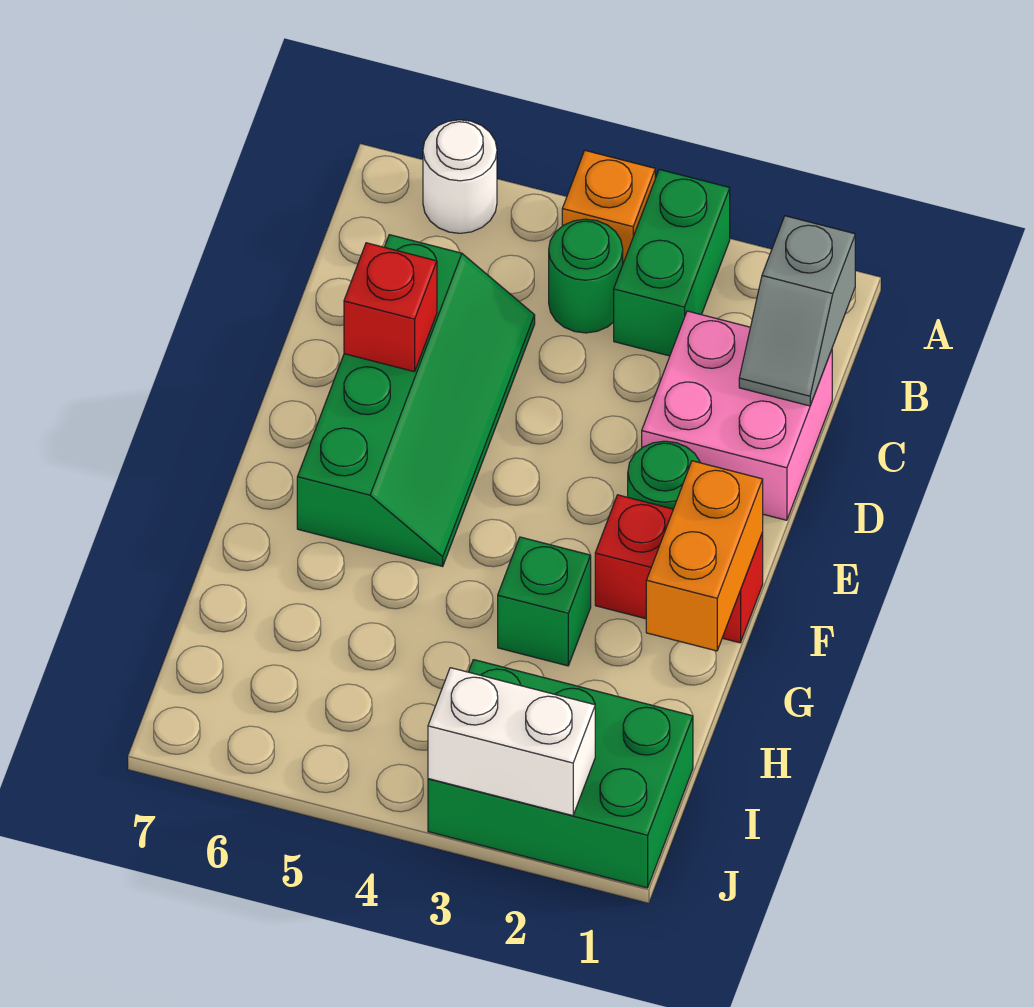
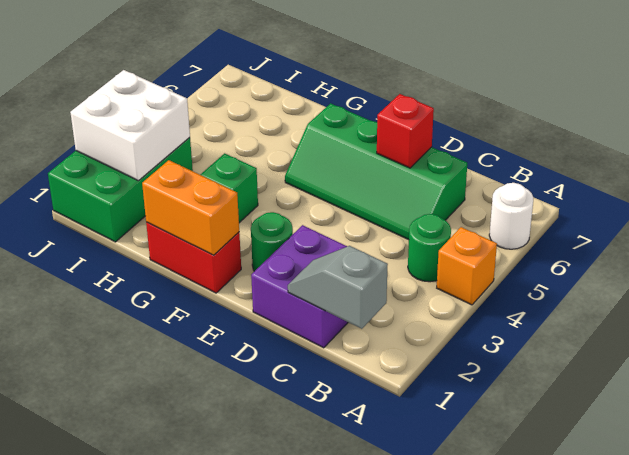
green brick A3:B3 level 1 -> none
pink brick C1:D2 level 1 -> purple brick C1:D2 level 1
red brick F1:F2 level 1 -> red brick F1:G1 level 1
white brick J2:J3 level 2 -> white brick I2:J3 level 2

